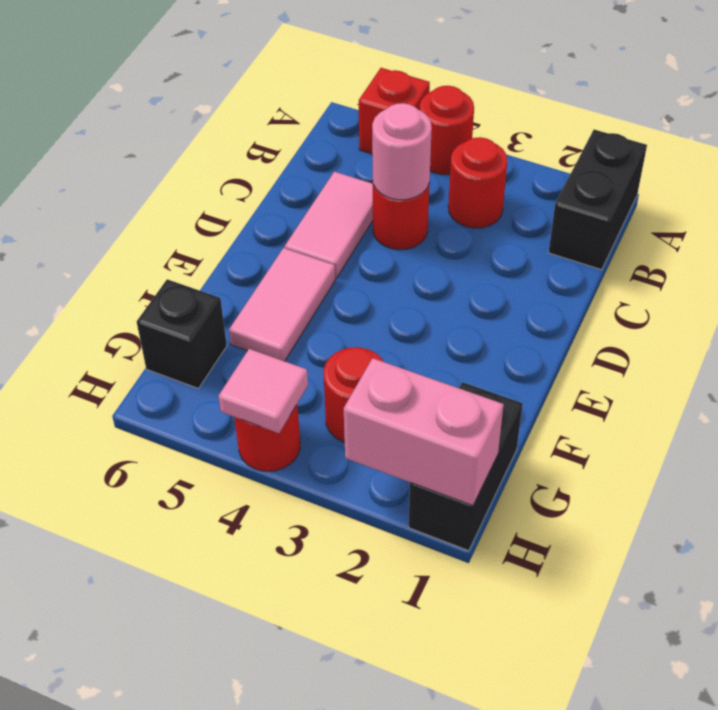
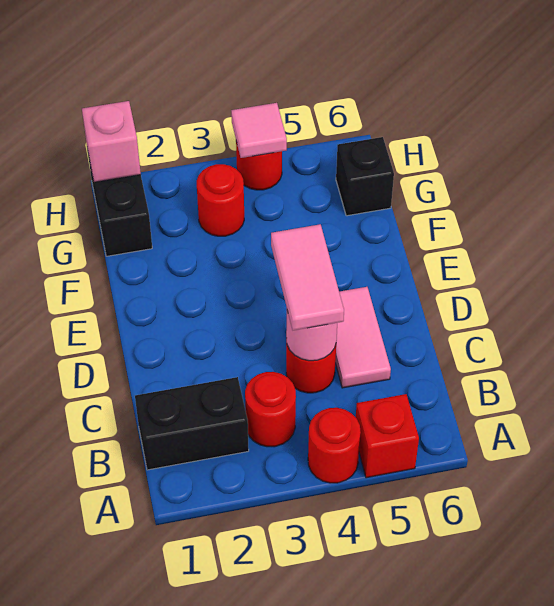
black brick A1:B1 level 1 -> black brick B1:B2 level 1
pink tile E5:F5 level 1 -> pink tile C4:D4 level 3
pink brick H1:H2 level 2 -> pink brick H1 level 2

